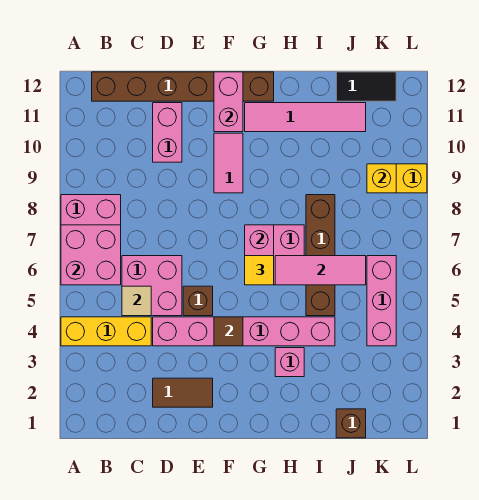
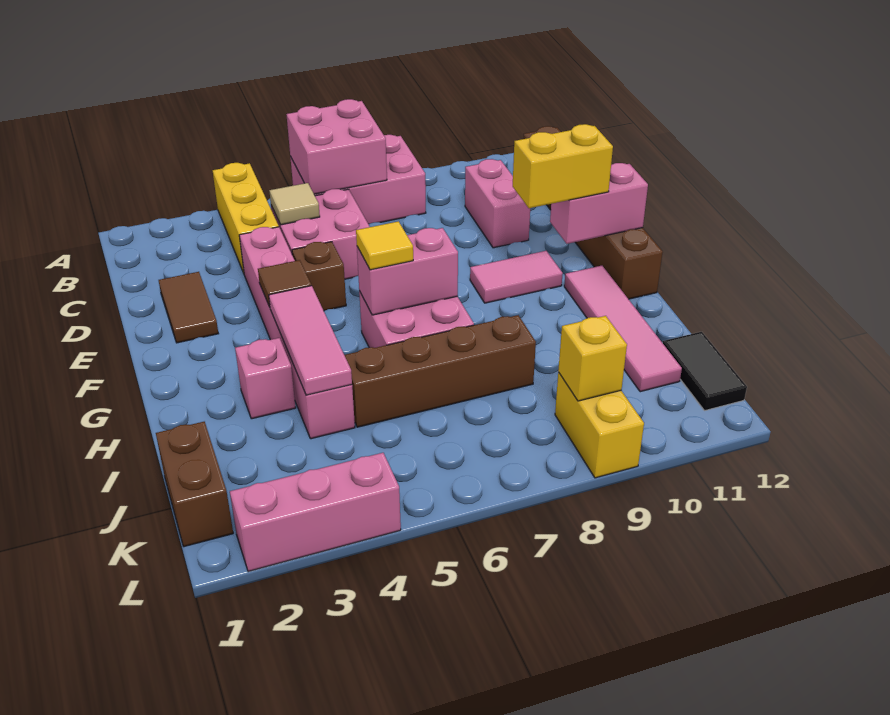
pink brick D10:D11 level 1 -> pink brick C10:D10 level 1
none -> yellow brick F10:F11 level 3
pink tile H6:J6 level 2 -> pink tile G4:I4 level 2
brown brick J1 level 1 -> brown brick J1:K1 level 1
pink brick K4:K6 level 1 -> pink brick L2:L4 level 1

